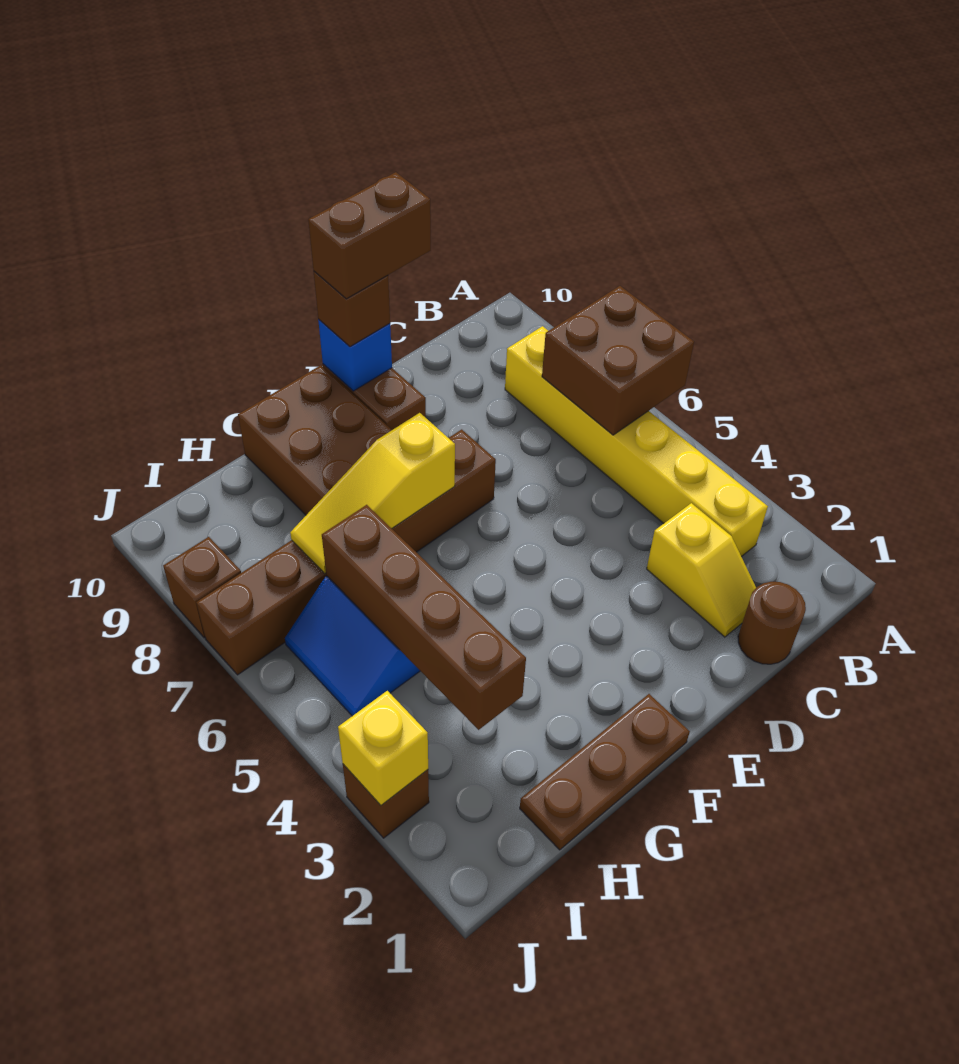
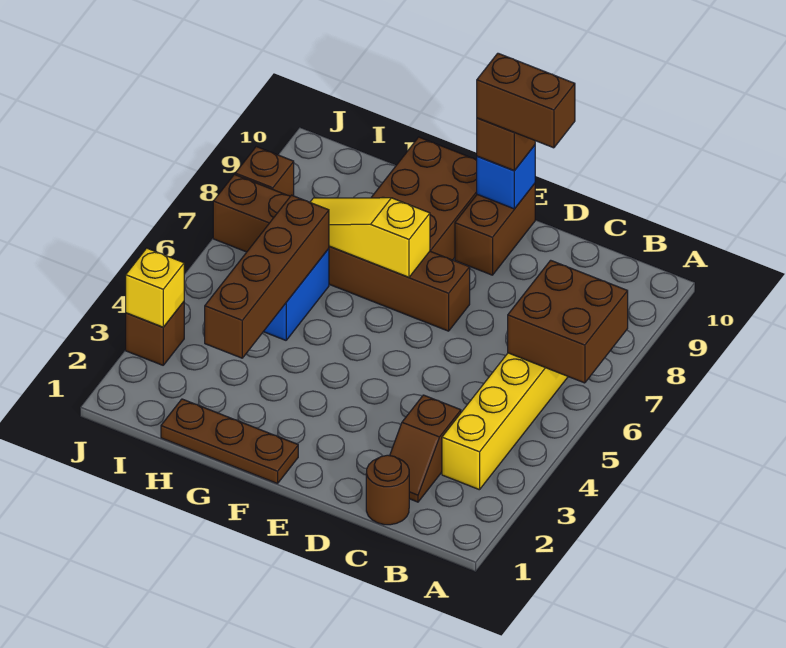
yellow slope C2:C3 level 1 top 3 -> brown slope C2:C3 level 1 top 3

